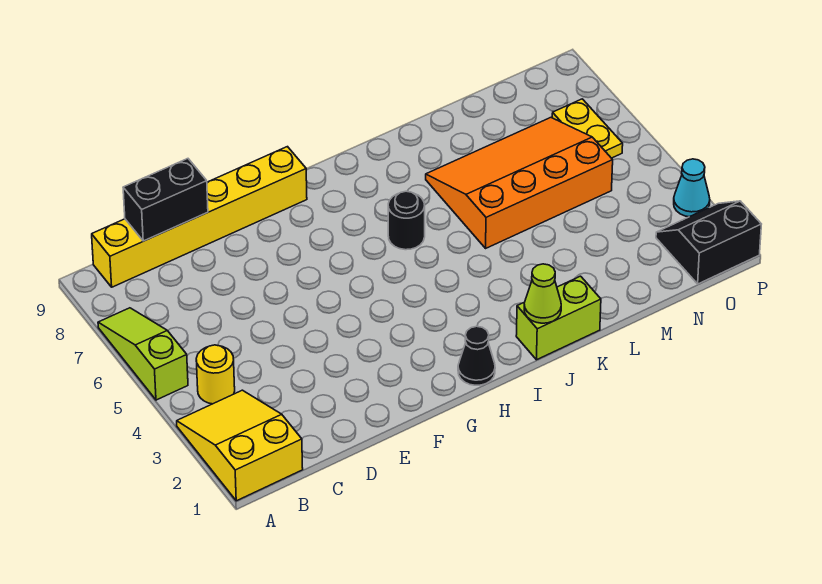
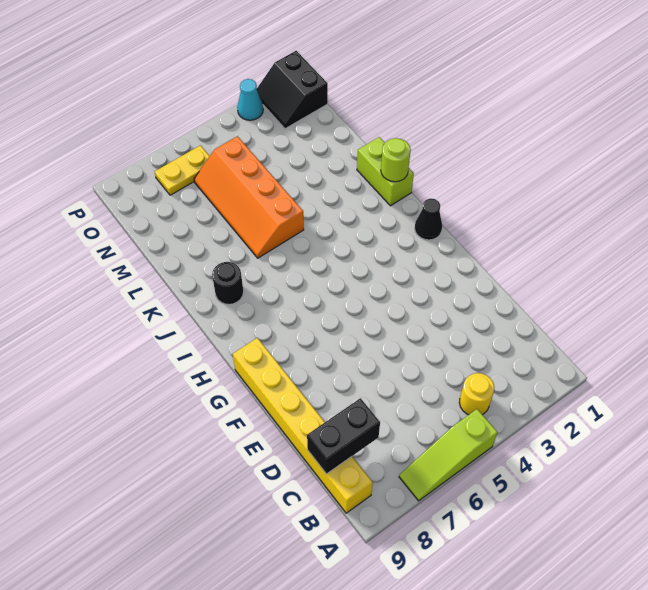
yellow slope A1:B3 level 1 top 1 -> none
black brick C9:D9 level 2 -> black brick C8:C9 level 2
black round brick I6 level 1 -> black round brick J8 level 1
lime cone J1 level 2 -> lime round brick J1 level 2
orange slope K5:N7 level 1 top 5 -> orange slope K5:N6 level 1 top 5

